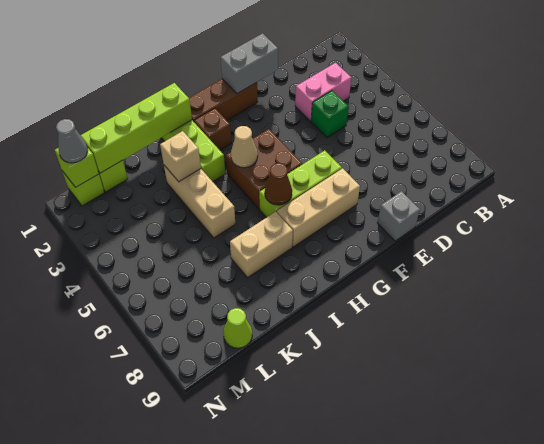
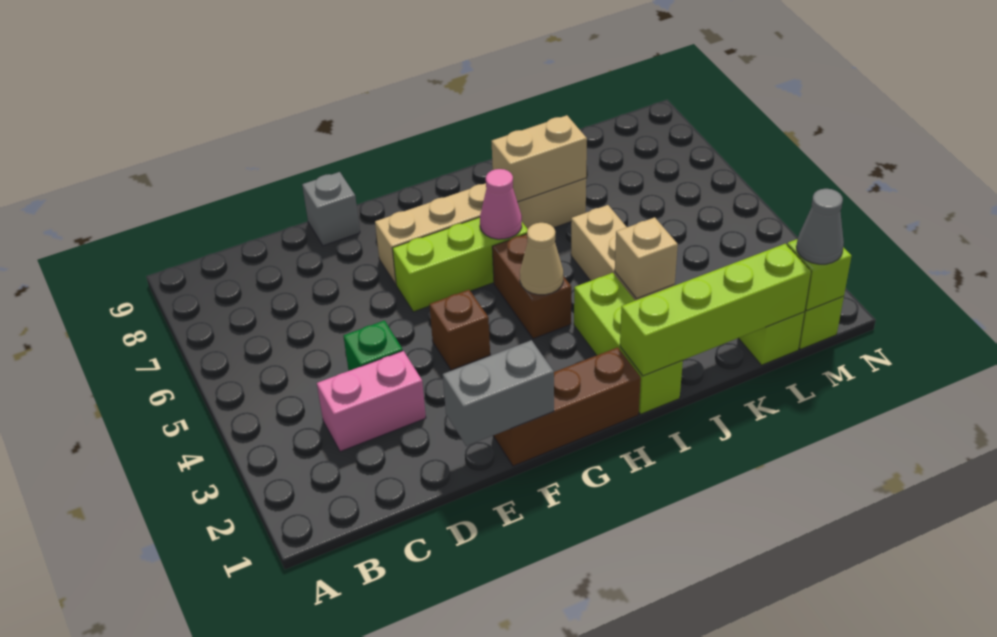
brown brick G4:H5 level 1 -> brown brick H4:H5 level 1
brown brick H2 level 1 -> brown brick F4 level 1
brown cone H6 level 2 -> pink cone H6 level 2
none -> tan brick I7:J7 level 2
lime cone L9 level 1 -> none

